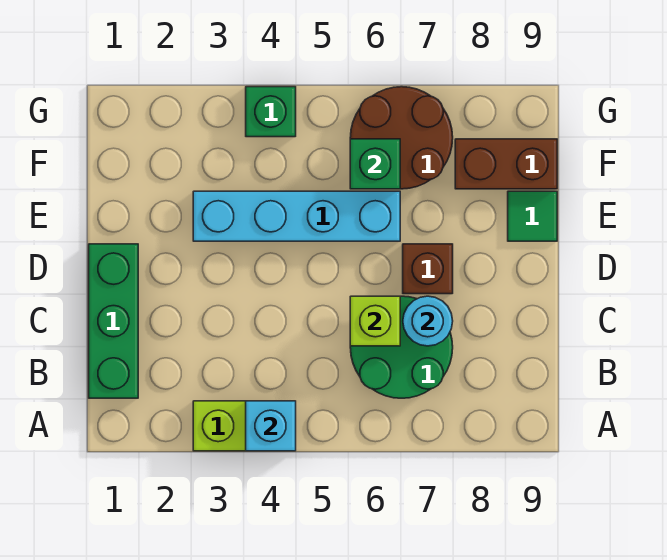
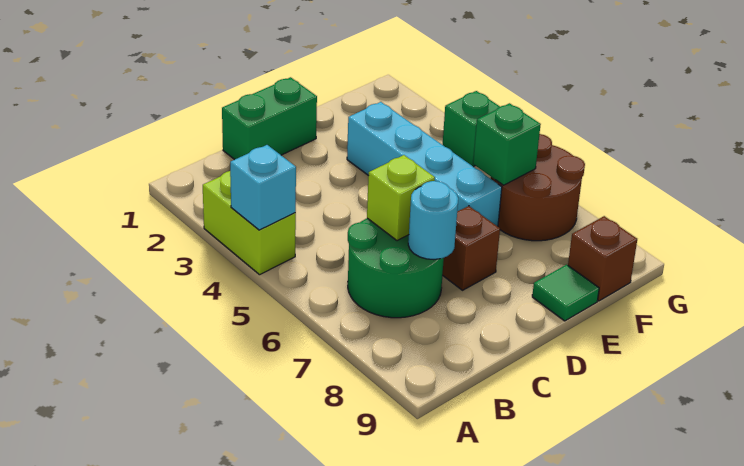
green brick B1:D1 level 1 -> green brick C1:D1 level 1
brown brick F8:F9 level 1 -> brown brick F9 level 1

